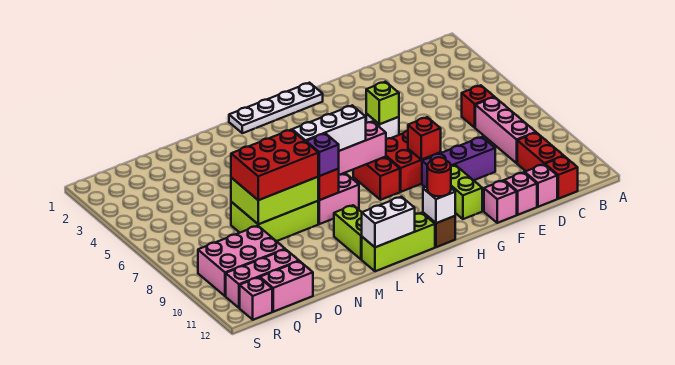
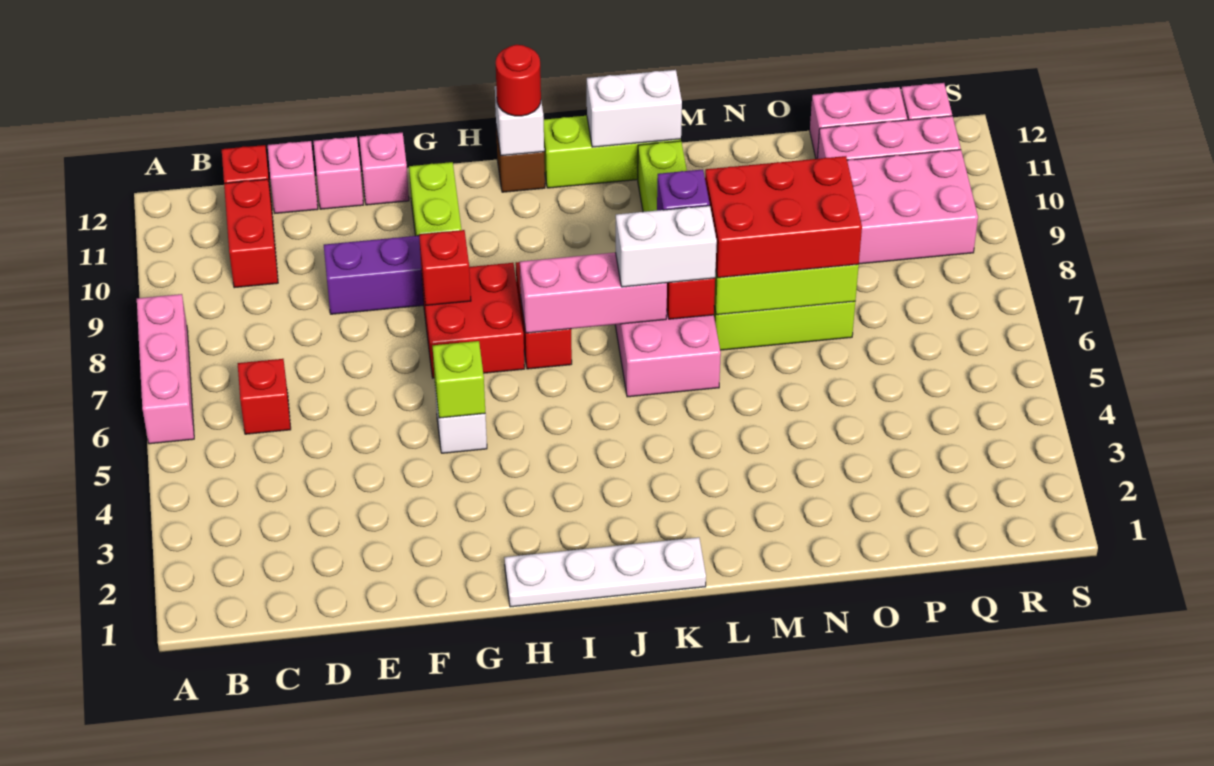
pink brick C7:C9 level 1 -> pink brick A6:A8 level 1
white brick J7:L7 level 3 -> white brick K7:L7 level 3

